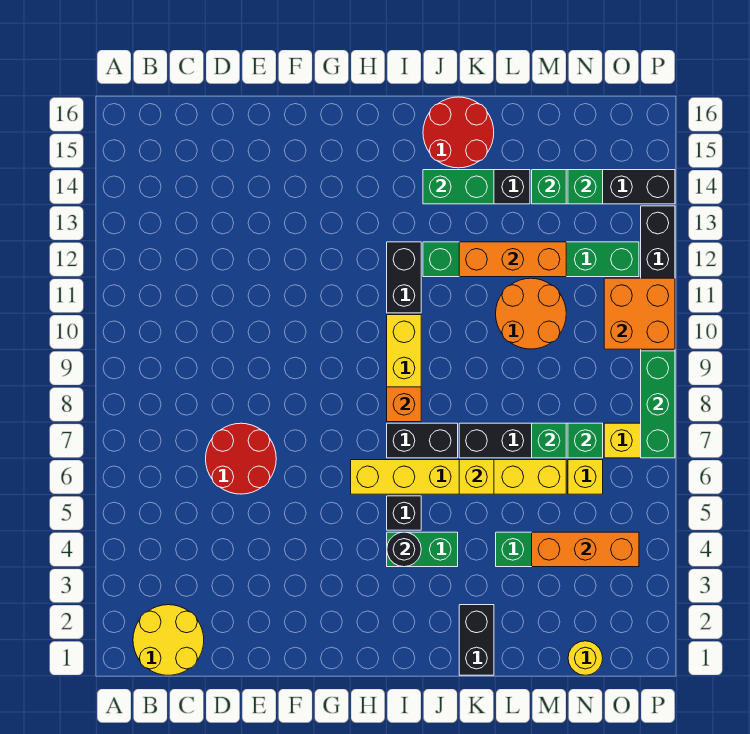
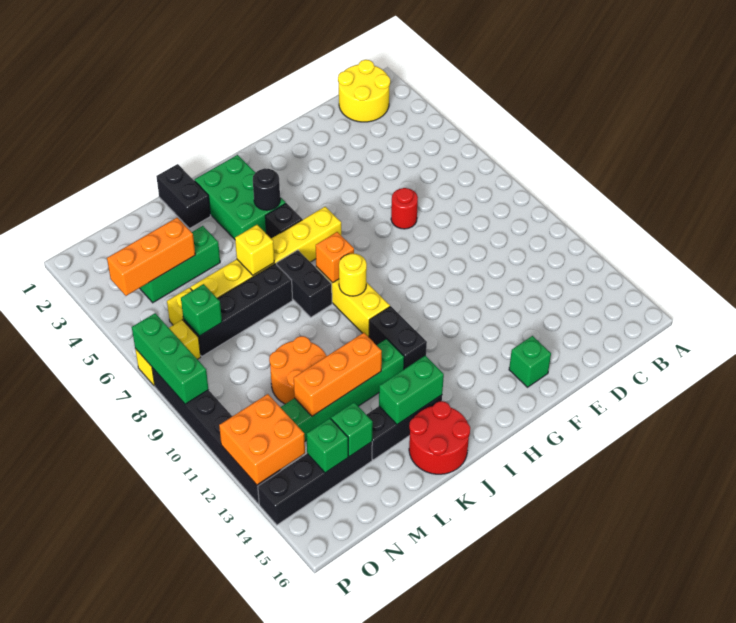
red round brick D6:E7 level 1 -> red round brick E7 level 1
green brick I4:J4 level 1 -> green brick I2:J4 level 1
black brick I7:J7 level 1 -> black brick J7:J8 level 1
green brick M7 level 2 -> green brick F15 level 1
yellow round brick N1 level 1 -> yellow round brick I9 level 2
orange brick O10:P11 level 2 -> orange brick O12:P13 level 2

